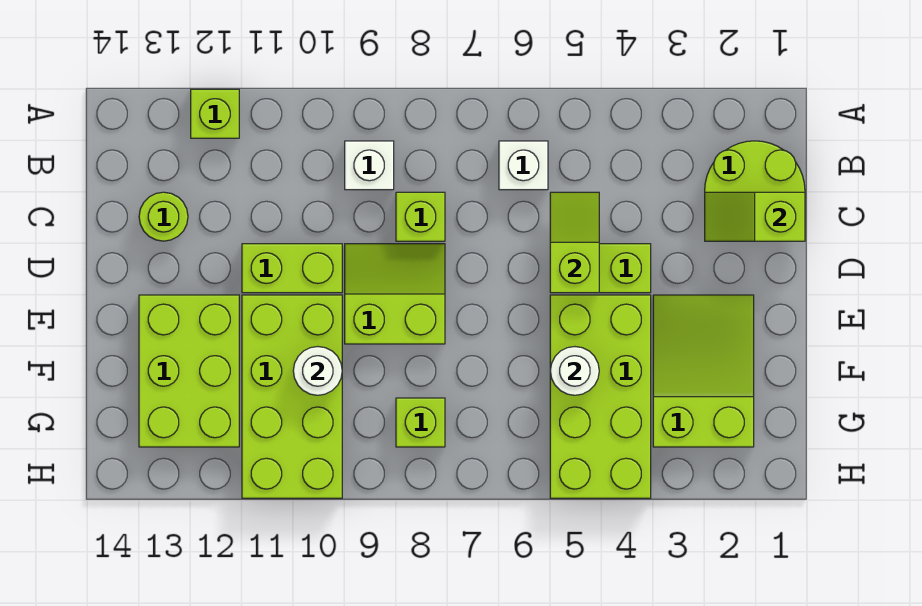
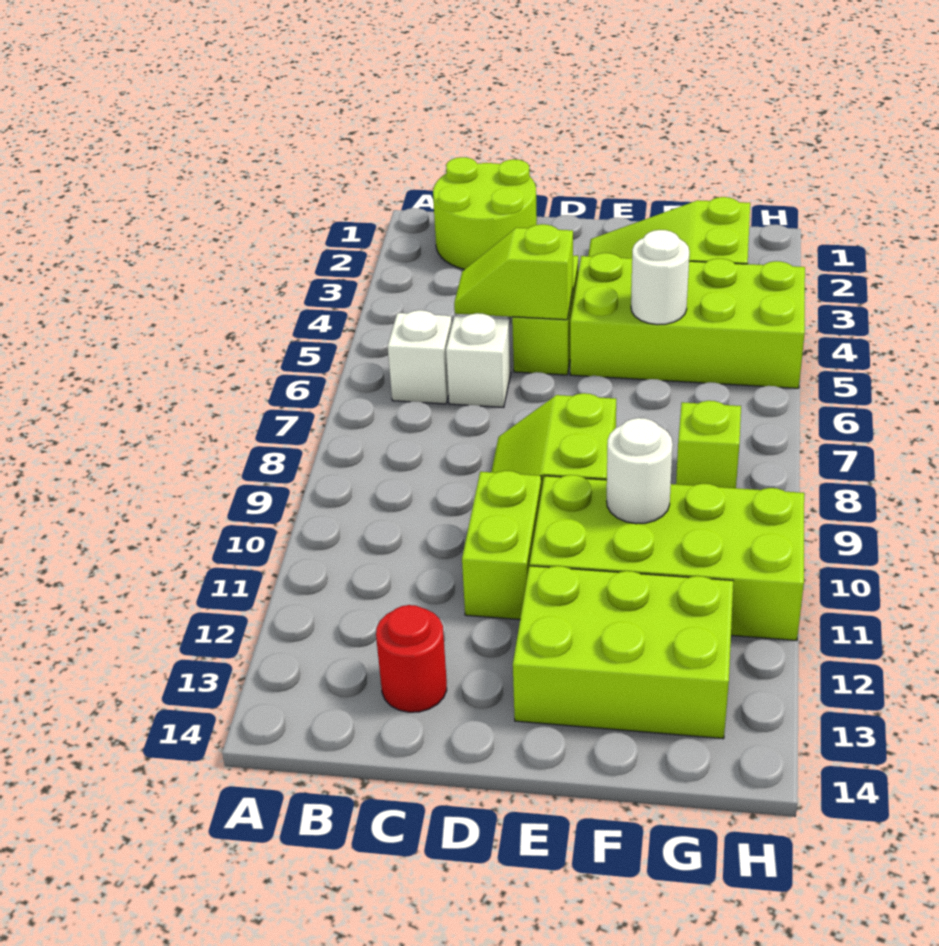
lime brick A12 level 1 -> none
white brick B9 level 1 -> white brick C6 level 1
lime slope C1:C2 level 2 top 1 -> none
lime brick C8 level 1 -> none
lime round brick C13 level 1 -> red round brick C13 level 1

